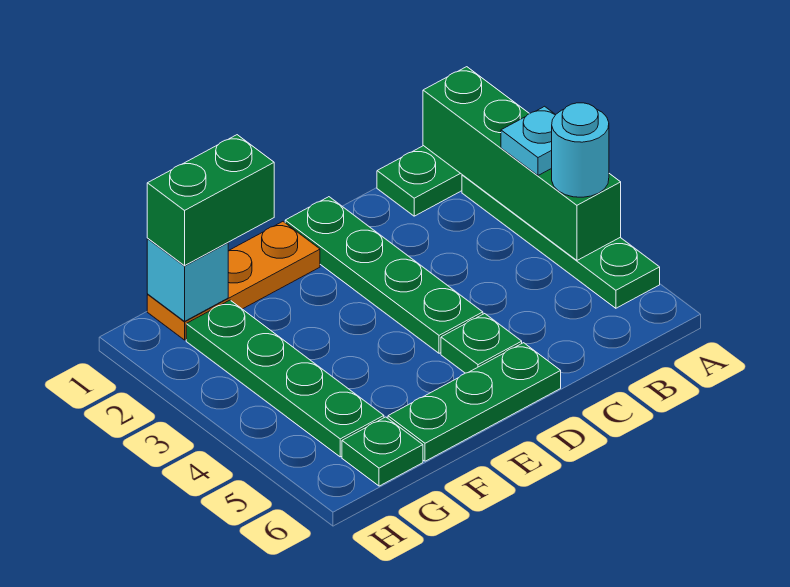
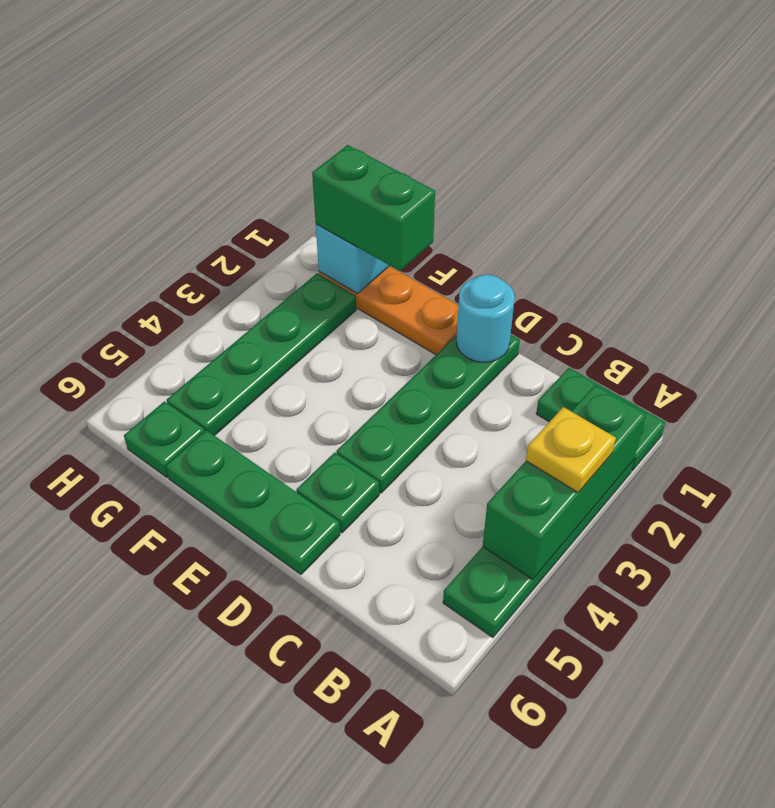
green brick A1:A4 level 2 -> green brick A2:A4 level 2
cyan plate A3 level 3 -> yellow plate A3 level 3
cyan round brick A4 level 3 -> cyan round brick D1 level 2

